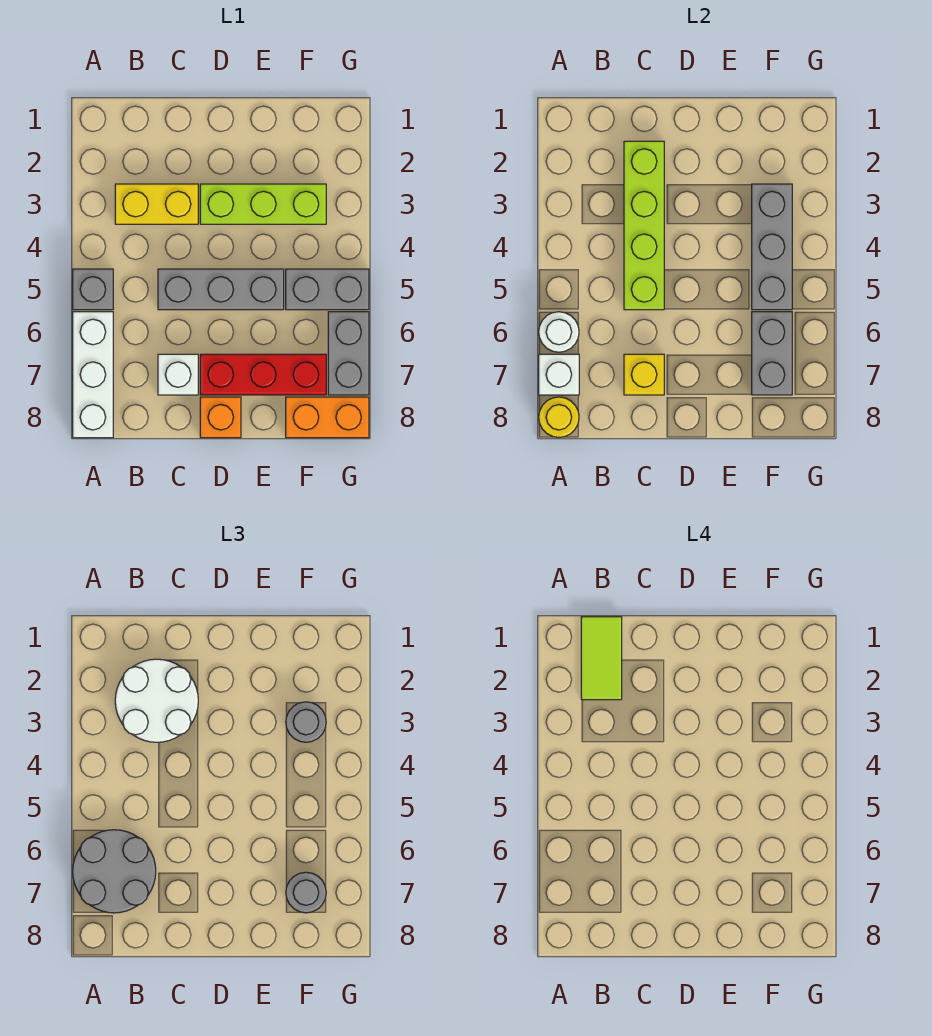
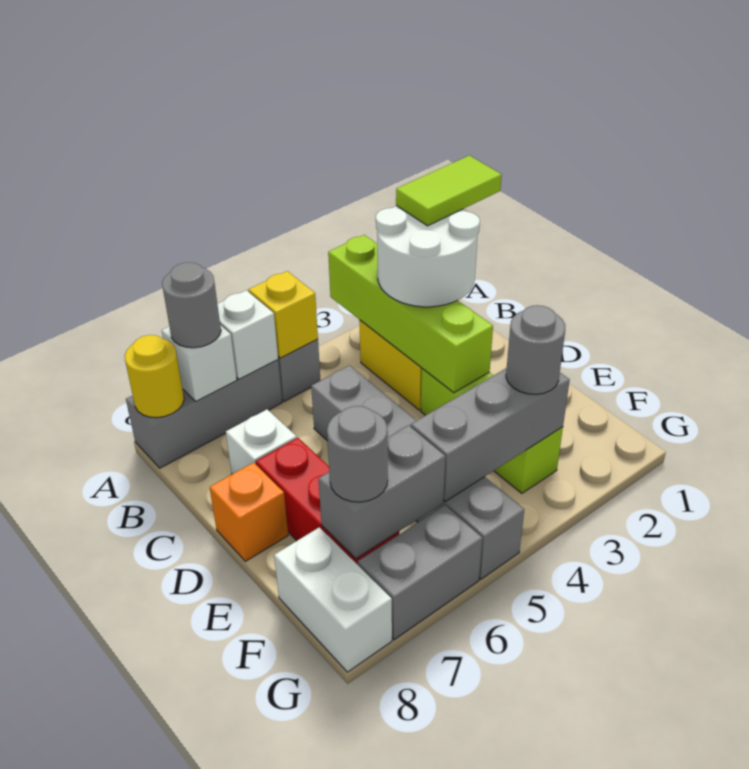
white brick A6:A8 level 1 -> grey brick A6:A8 level 1
white round brick A6 level 2 -> white brick A6 level 2
grey round brick A6:B7 level 3 -> grey round brick A7 level 3
lime brick C2:C5 level 2 -> lime brick A3:D3 level 2
yellow brick C7 level 2 -> yellow brick A5 level 2
orange brick F8:G8 level 1 -> white brick F8:G8 level 1

